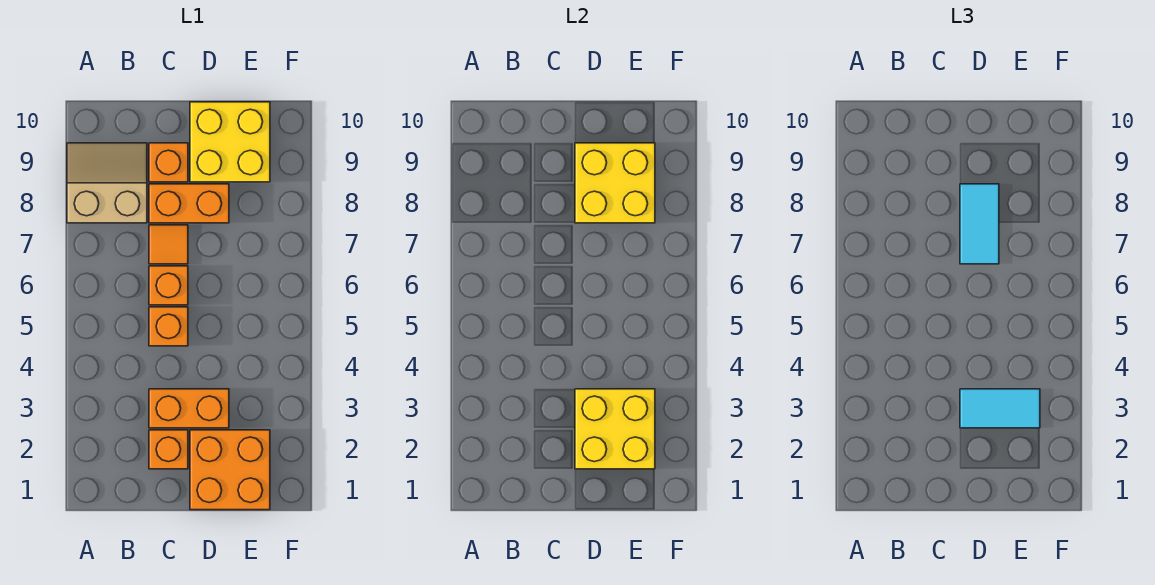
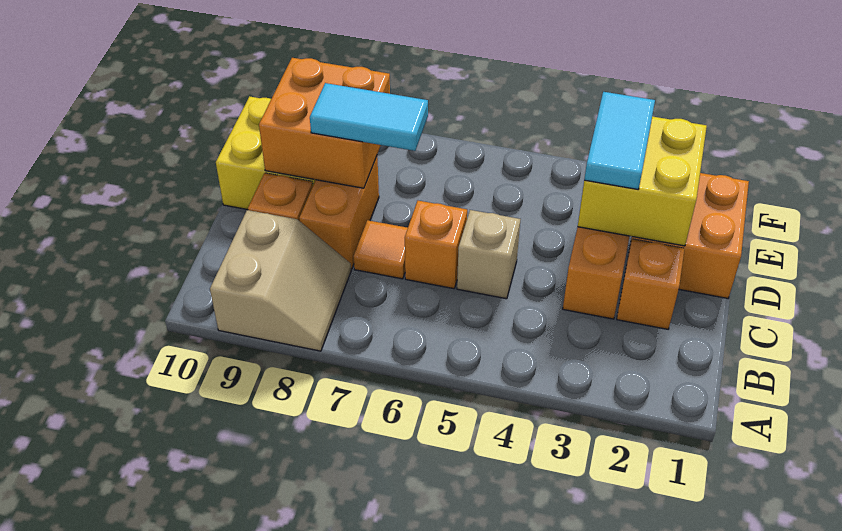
tan slope A8:B9 level 1 top 8 -> tan slope A8:B9 level 1 top 9
orange brick C5 level 1 -> tan brick C5 level 1
yellow brick D8:E9 level 2 -> orange brick D8:E9 level 2

